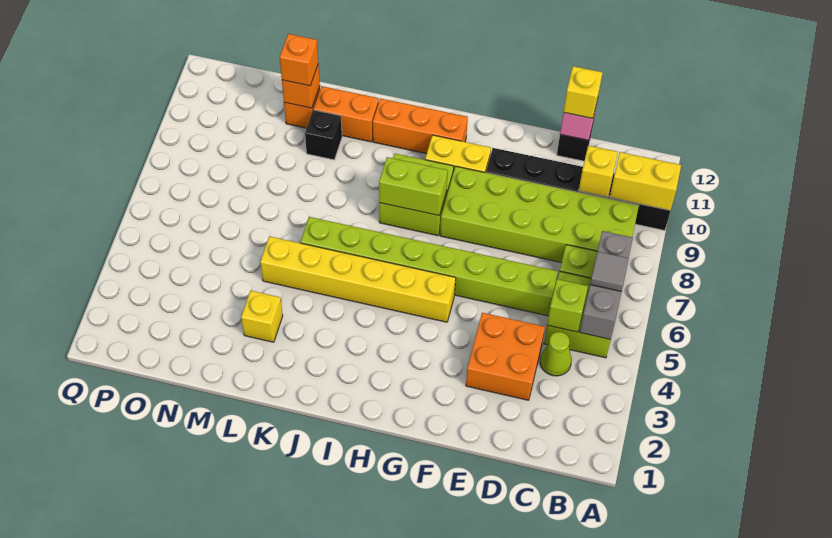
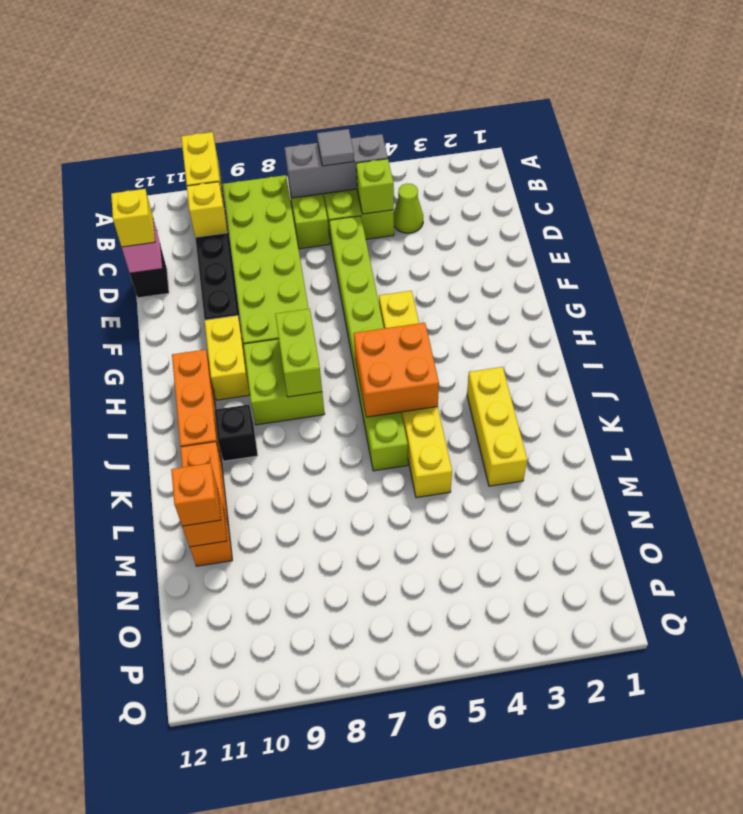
orange brick D3:E4 level 1 -> orange brick I5:J6 level 2
yellow brick L3 level 1 -> yellow brick J3:L3 level 1
black brick L10 level 1 -> black brick J10 level 1

